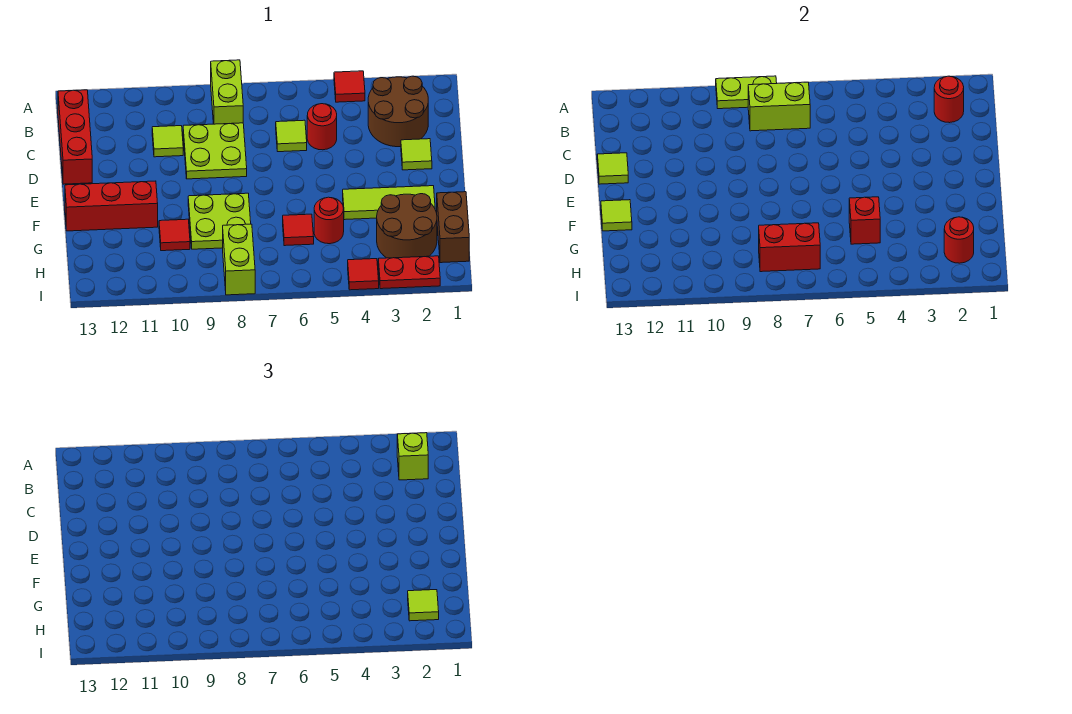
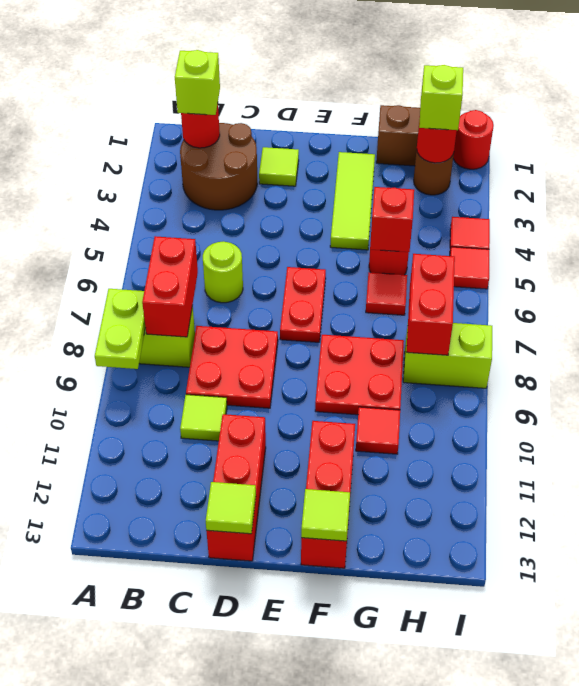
red tile A4 level 1 -> red tile I5 level 1
lime brick B7:B8 level 2 -> red brick B7:B8 level 2
red brick B13:D13 level 1 -> red brick D11:D13 level 1
red round brick C5 level 1 -> red round brick I1 level 1
lime tile C6 level 1 -> lime round brick C6 level 1
lime plate C8:D9 level 1 -> red plate C8:D9 level 1
lime plate F8:G9 level 1 -> red plate F8:G9 level 1
brown round brick G2:H3 level 1 -> brown round brick H2 level 1
lime tile H2 level 3 -> lime brick H2 level 3
red plate I2:I3 level 1 -> red plate E6:E7 level 1

